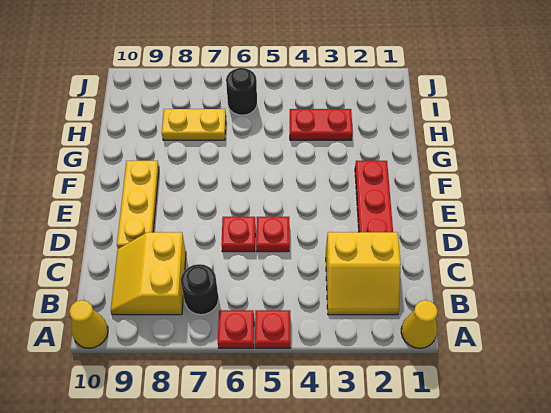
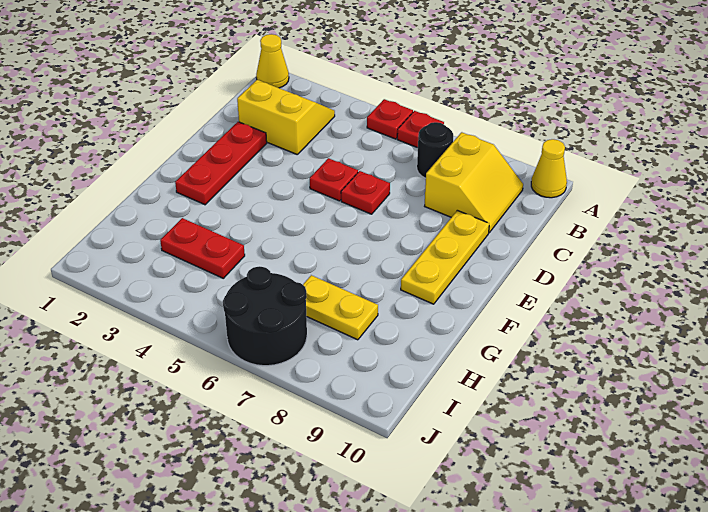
black round brick I6 level 1 -> black round brick I6:J7 level 1

